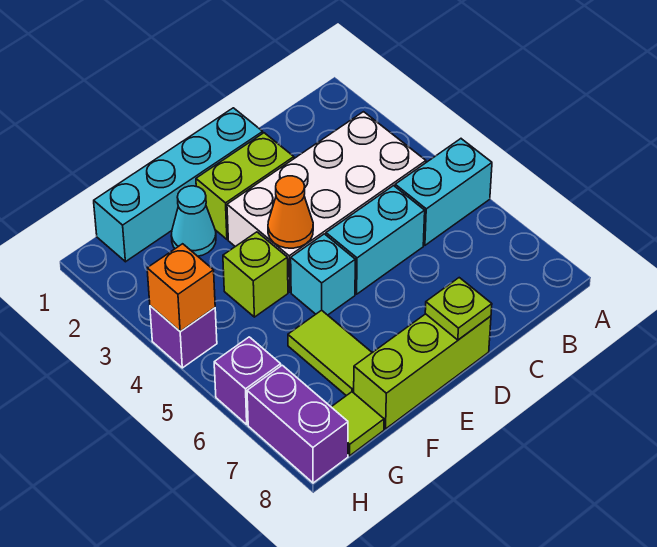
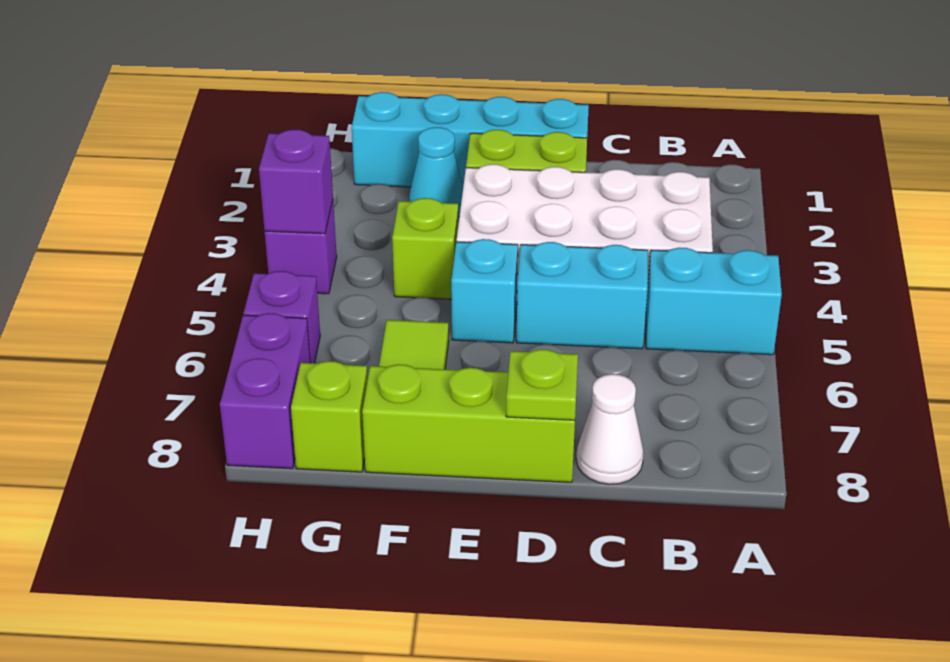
none -> white cone C8 level 1
orange cone E4 level 2 -> none
lime tile G8 level 1 -> lime brick G8 level 1
orange brick H4 level 2 -> purple brick H4 level 2

